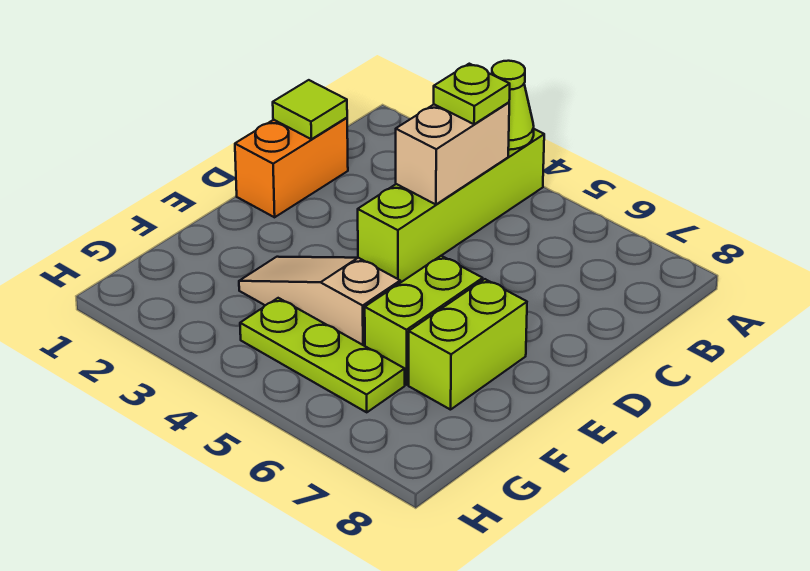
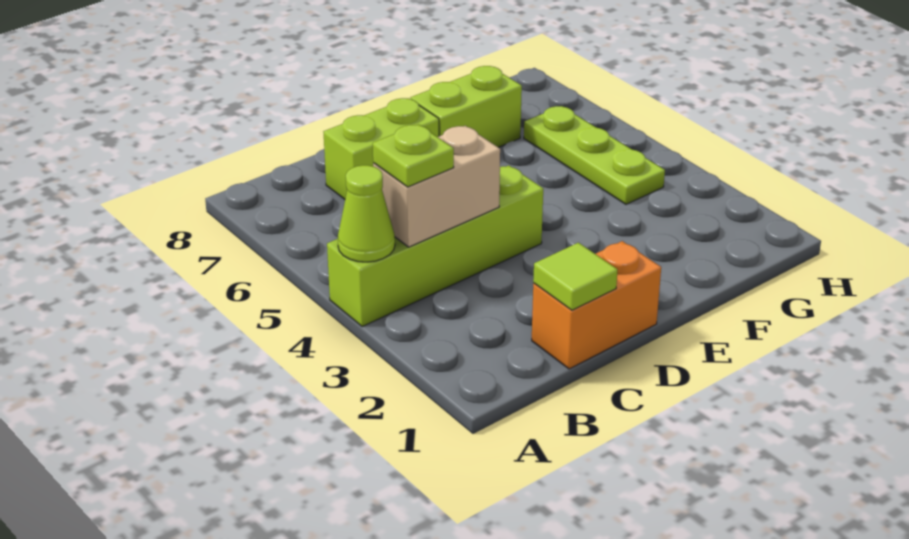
lime brick E6:F6 level 1 -> lime brick C7:D7 level 1
tan slope F3:F5 level 1 top 5 -> none

